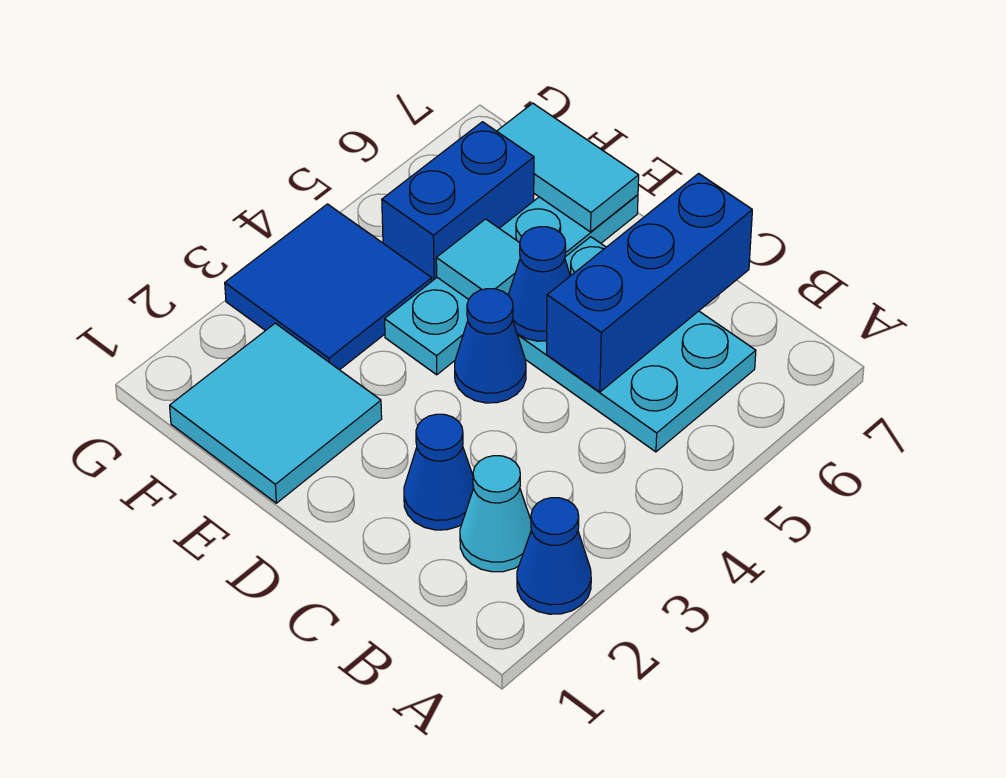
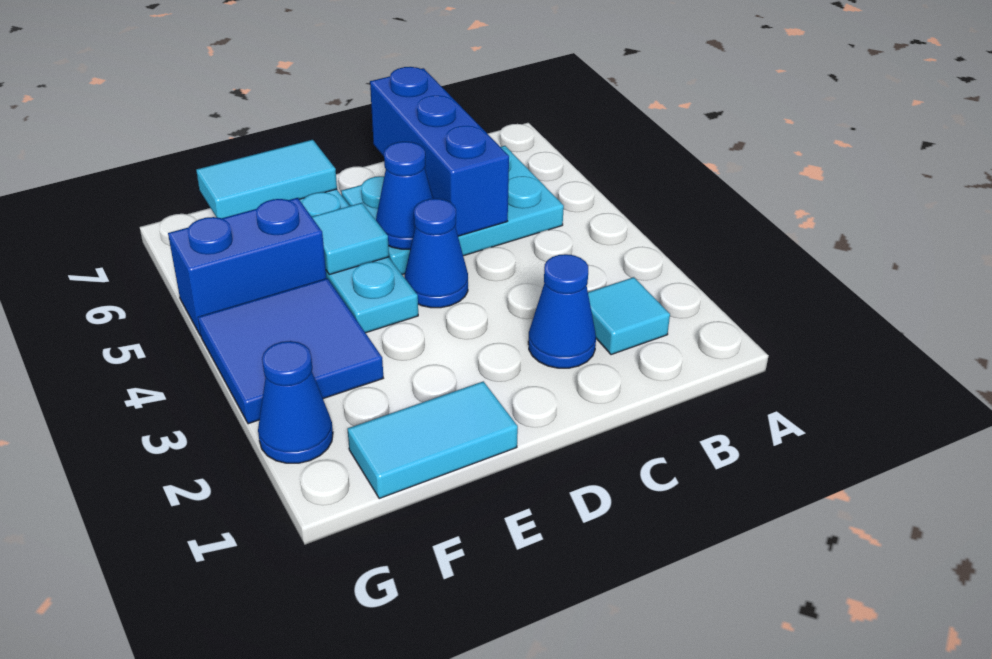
blue cone A2 level 1 -> blue cone G2 level 1
cyan cone B2 level 1 -> cyan tile B2 level 1
cyan tile E1:F2 level 1 -> cyan tile E1:F1 level 1
blue brick F5:F6 level 1 -> blue brick F5:G5 level 1

